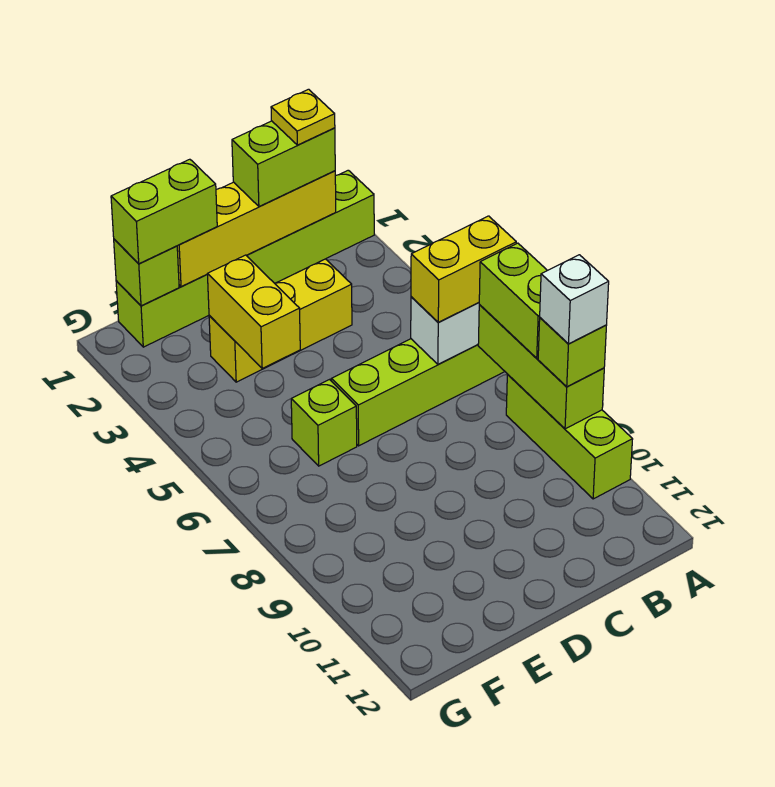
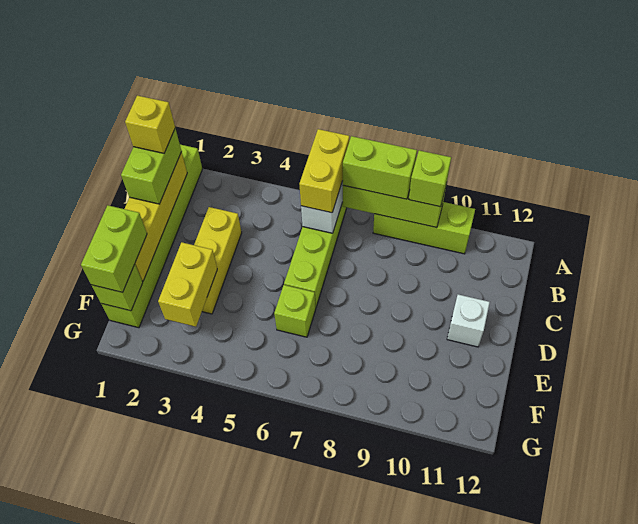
white brick A9 level 4 -> white brick D11 level 1
yellow plate B1 level 4 -> yellow brick B1 level 4
yellow brick E3:E4 level 2 -> yellow brick E3:F3 level 2

